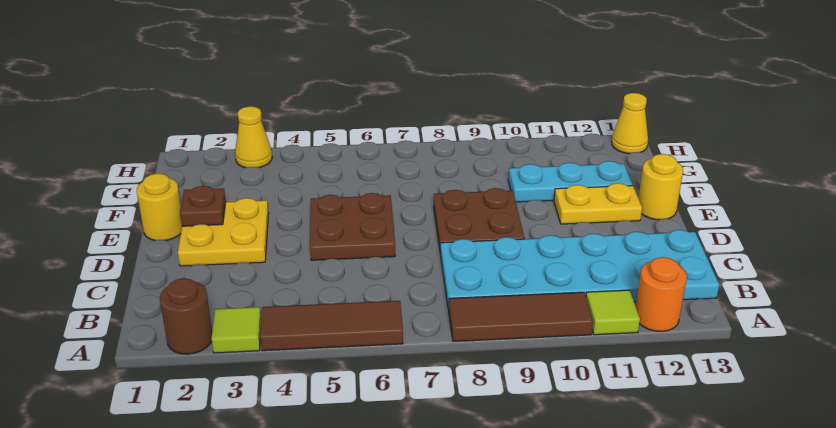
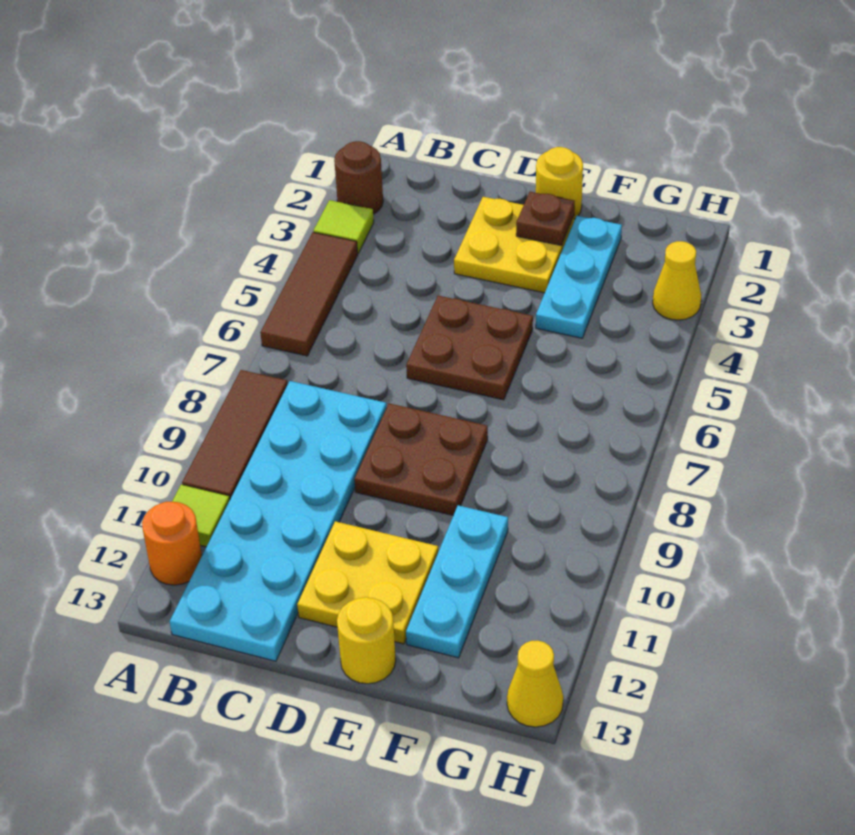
yellow plate E11:E12 level 1 -> yellow plate D11:E12 level 1
none -> cyan plate F2:F4 level 1

